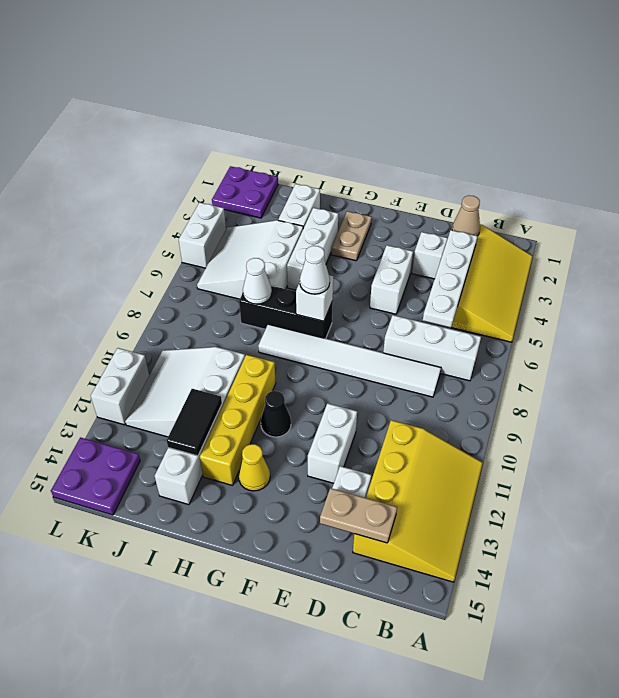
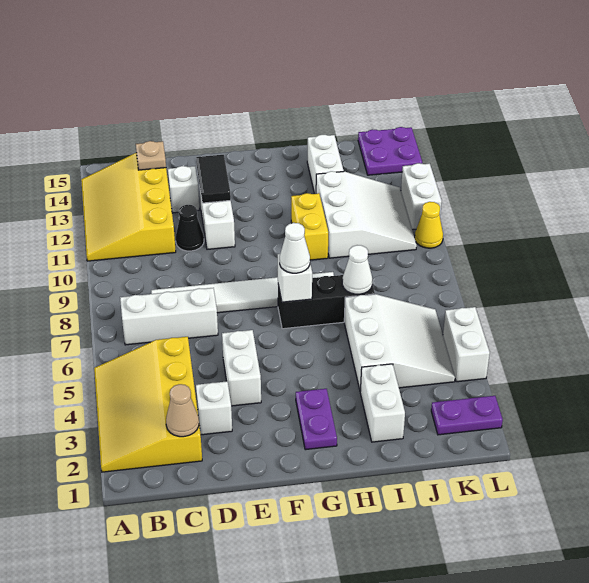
white plate C3:C6 level 2 -> none
tan plate C14:D14 level 2 -> tan plate C14 level 2
tan plate G2:G3 level 1 -> purple plate G2:G3 level 1
black cone G11 level 1 -> black cone D11 level 1
yellow cone G13 level 1 -> yellow cone L10 level 1
white brick H3:H5 level 1 -> none
yellow brick H10:H13 level 1 -> yellow brick H10:H11 level 1
black tile I12:I13 level 2 -> black tile E12:E13 level 2
purple plate K1:L2 level 1 -> purple plate K2:L2 level 1

